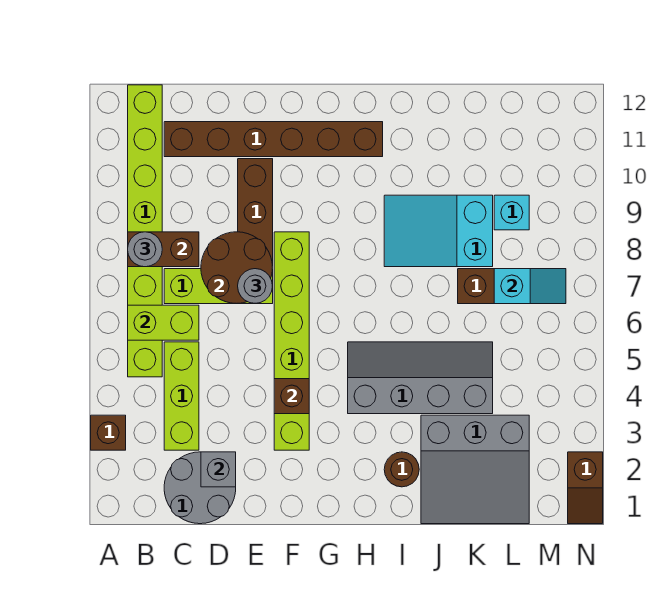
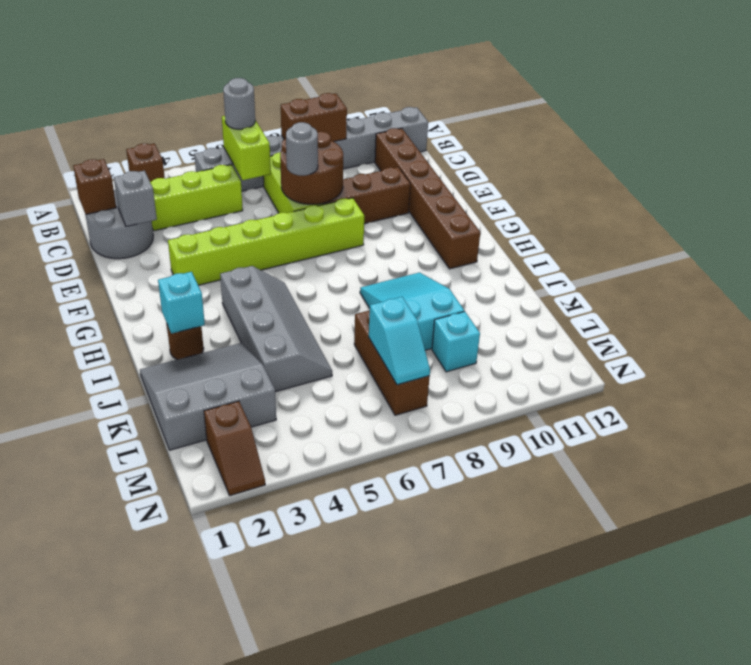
lime brick B5:B12 level 1 -> grey brick B5:B12 level 1
brown brick B8:C8 level 2 -> brown brick B8:B9 level 2
grey round brick B8 level 3 -> grey round brick B6 level 3
brown brick F4 level 2 -> brown brick C1 level 2
none -> cyan brick I2 level 2
grey slope J1:L3 level 1 top 3 -> grey slope J1:L3 level 1 top L
brown slope N1:N2 level 1 top 2 -> brown slope M2:N2 level 1 top M

